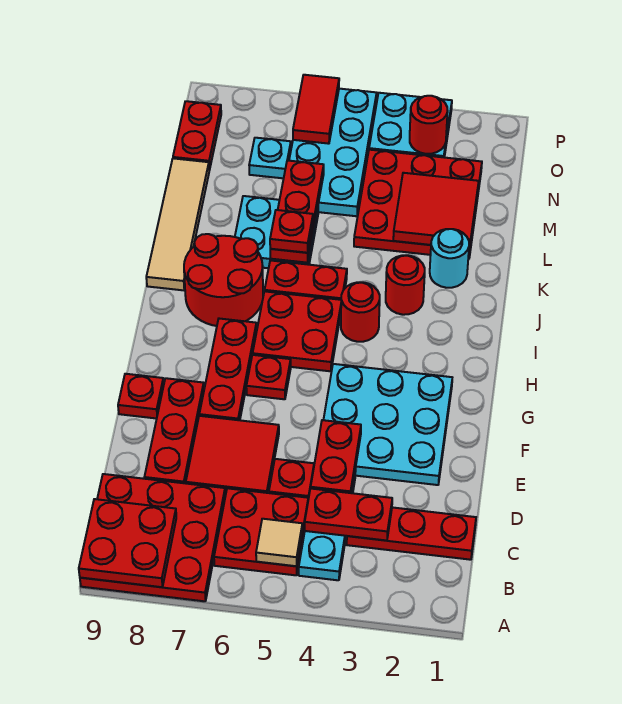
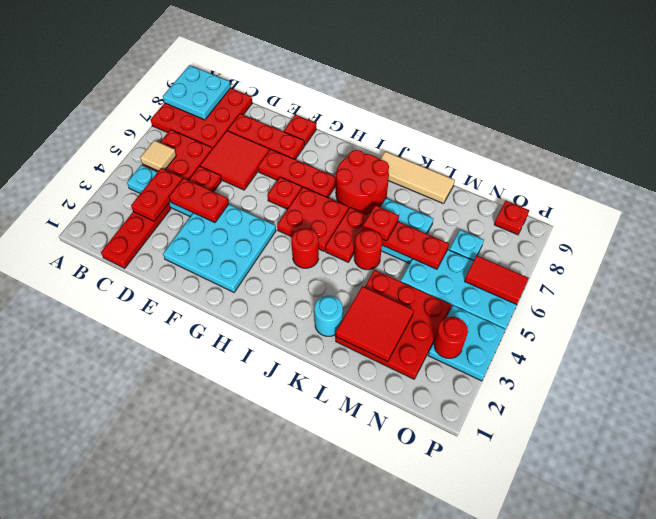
red plate A8:B9 level 2 -> cyan plate A8:B9 level 2
red round brick J3 level 1 -> red round brick K5 level 1
tan tile J9:M9 level 1 -> tan tile J9:L9 level 1
red plate N9:O9 level 1 -> red plate O9 level 1

